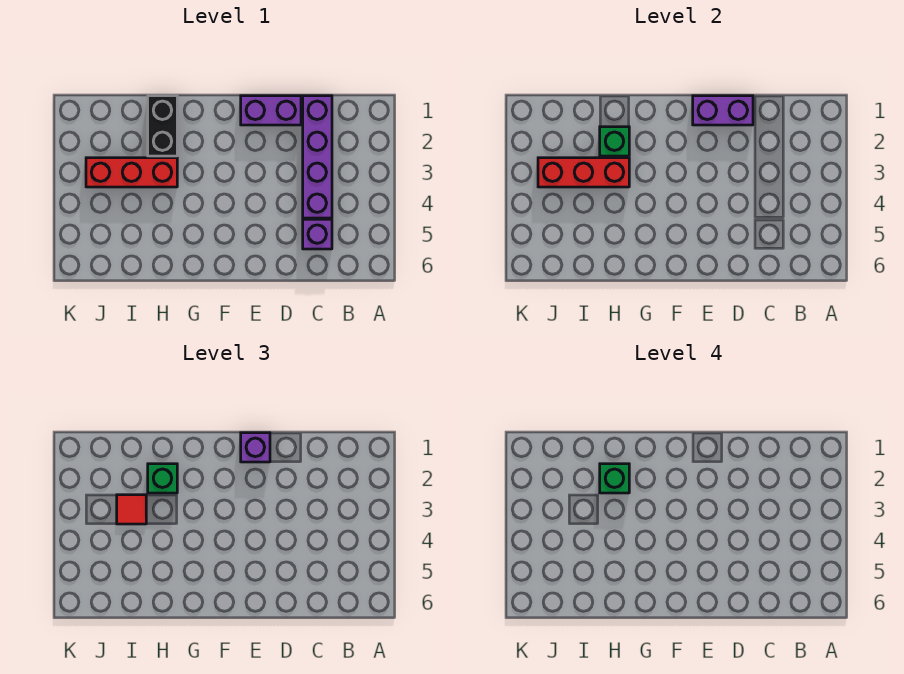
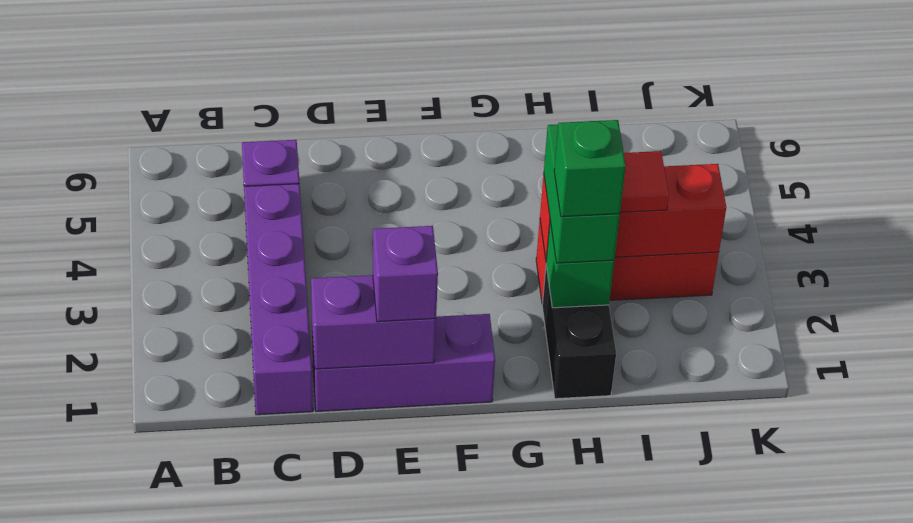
purple brick D1:E1 level 1 -> purple brick D1:F1 level 1
green brick H2 level 3 -> green brick H2:H3 level 3

